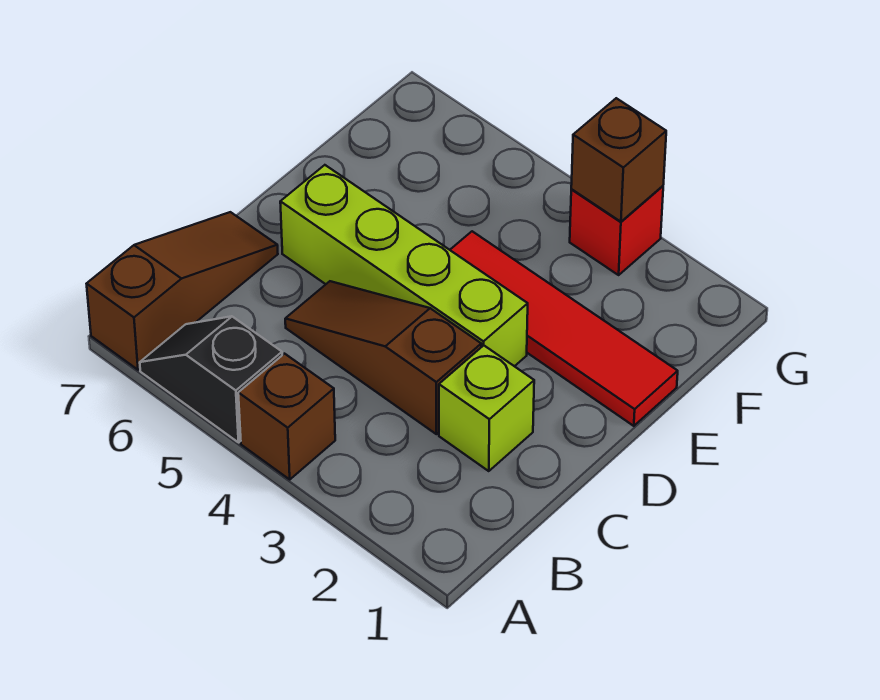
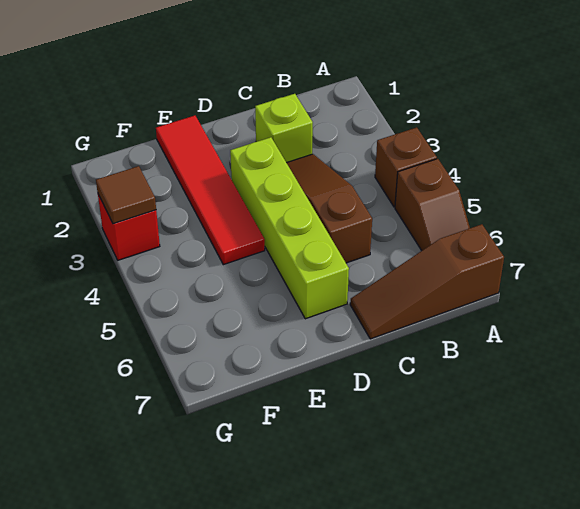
black slope A5:A6 level 1 top 5 -> brown slope A5:A6 level 1 top 5
brown slope C3:C5 level 1 top 3 -> brown slope C3:C5 level 1 top 5
brown brick G3 level 2 -> brown tile G3 level 2

